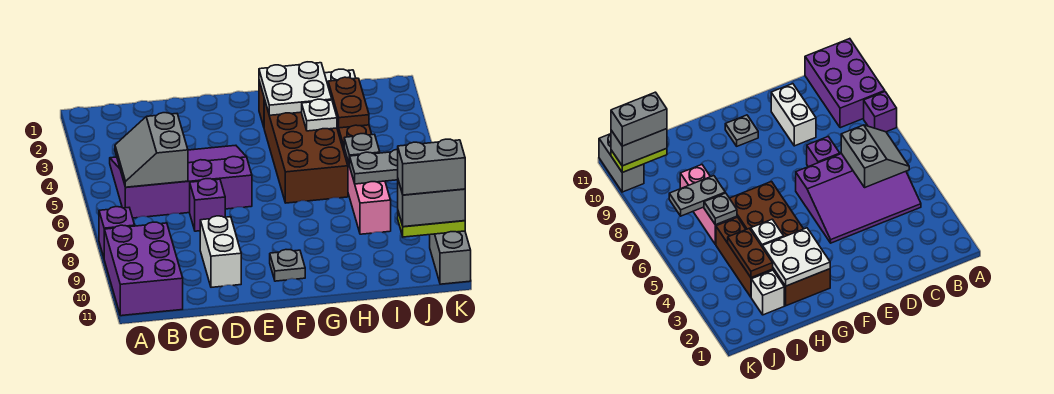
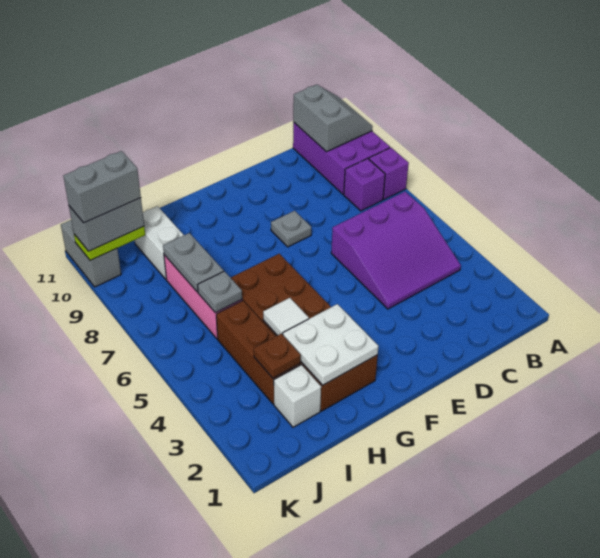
purple slope B4:E6 level 1 top 6 -> purple slope B4:D6 level 1 top 6
grey slope B5:C6 level 2 top C -> grey slope A10:B11 level 2 top B
purple brick D7 level 1 -> purple brick B8 level 1
white brick D9:D10 level 1 -> white brick I9:I10 level 1
grey plate F10 level 1 -> grey plate E8 level 1
white plate H4 level 2 -> white tile H4 level 2
brown plate I3:I4 level 2 -> brown plate I3 level 2
grey plate I7:J7 level 2 -> grey plate I7:I8 level 2

